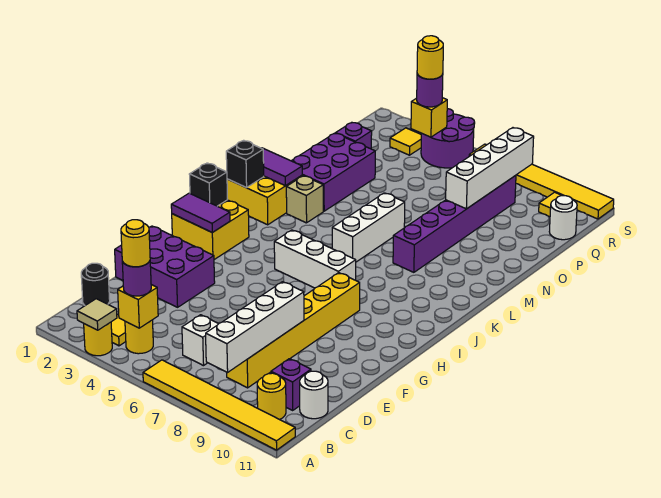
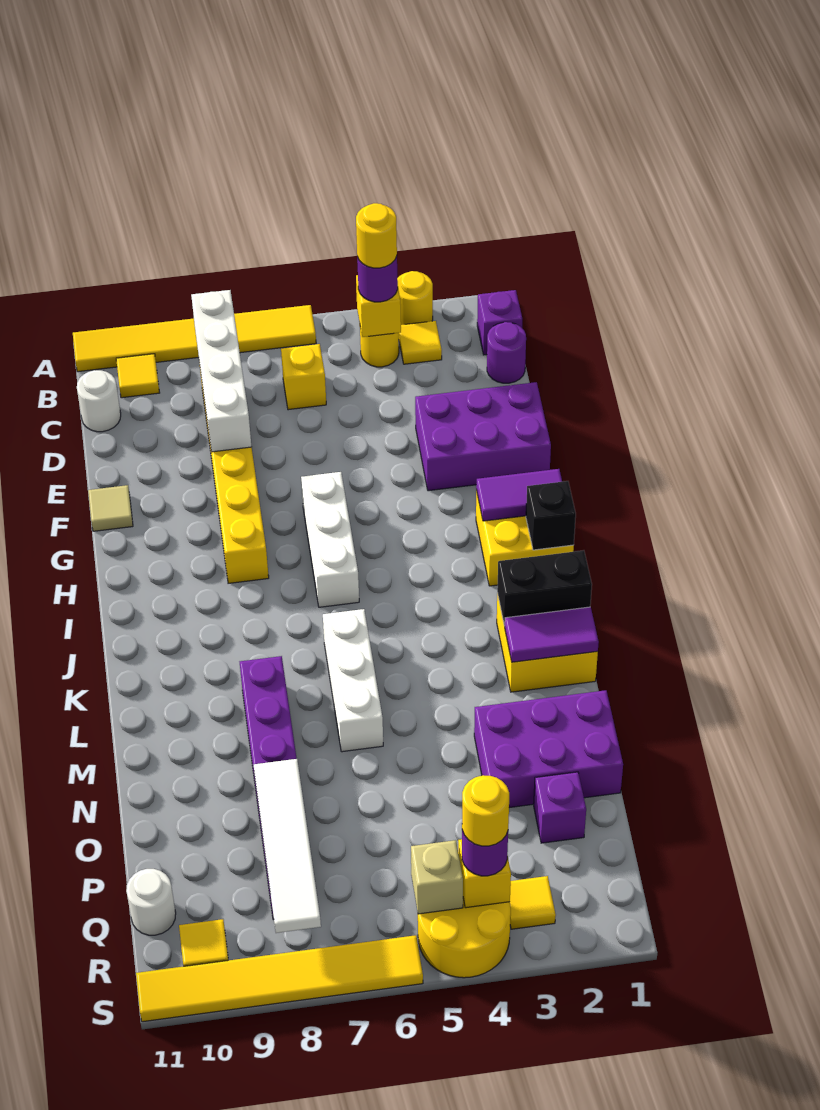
tan tile A3 level 2 -> tan tile F11 level 1
yellow round brick B10 level 1 -> yellow tile B10 level 1
black round brick C1 level 1 -> purple round brick C1 level 1
white brick C6 level 1 -> yellow brick C6 level 1
purple brick C10 level 1 -> purple brick B1 level 1
white brick I5:I7 level 1 -> white brick G6:I6 level 1
black brick K1 level 2 -> black brick K1:K2 level 2
tan brick L3 level 1 -> tan brick R5 level 2
purple brick M2:O3 level 1 -> purple brick N1:O3 level 1
white brick O8:R8 level 2 -> white tile O8:R8 level 2
purple round brick R4:S5 level 1 -> yellow round brick R4:S5 level 1

